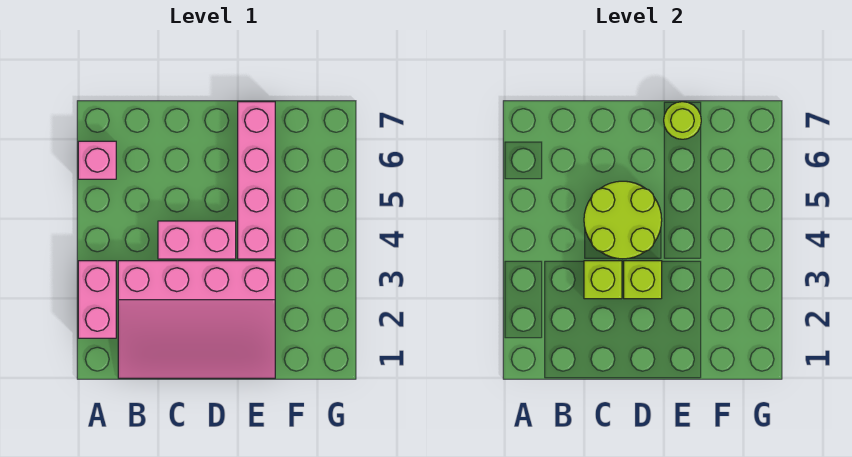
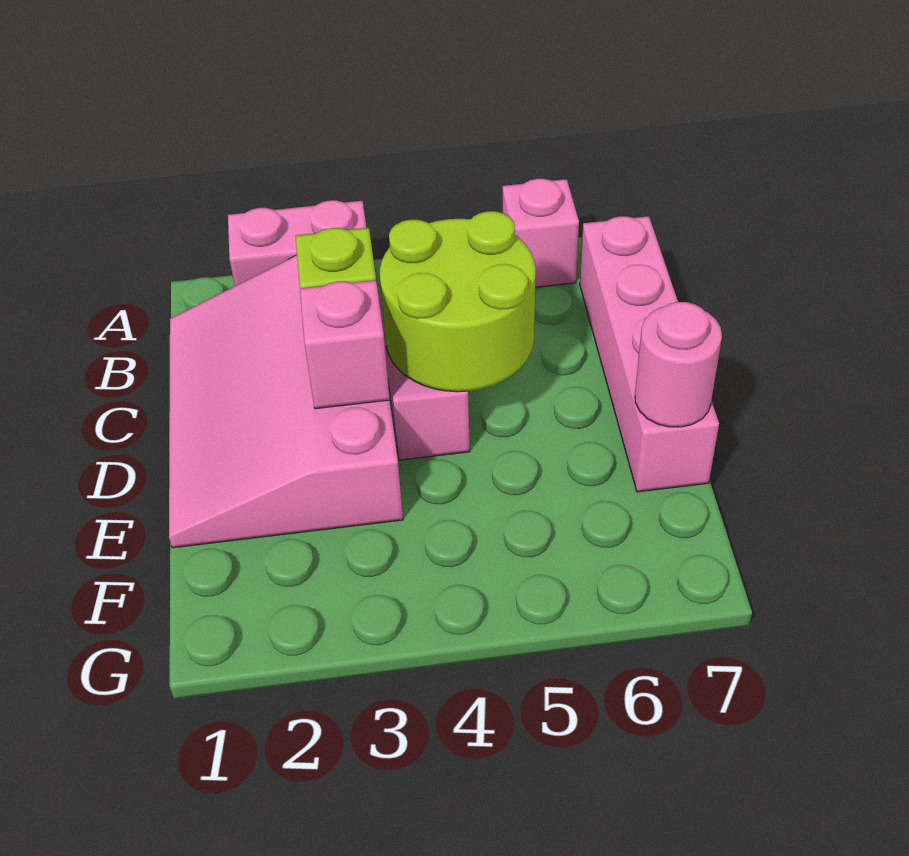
lime brick D3 level 2 -> pink brick D3 level 2
pink brick E4:E7 level 1 -> pink brick B7:E7 level 1
lime round brick E7 level 2 -> pink round brick E7 level 2

